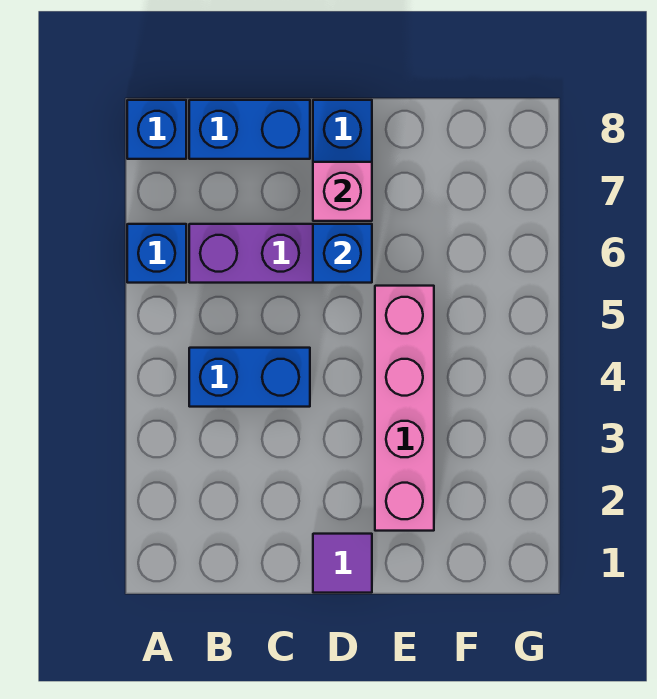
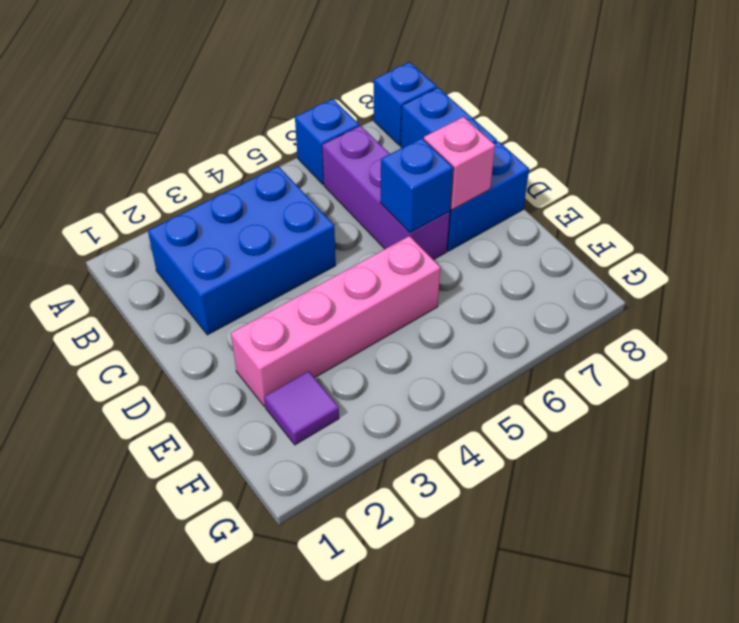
blue brick B4:C4 level 1 -> blue brick B2:C4 level 1
purple tile D1 level 1 -> purple tile F2 level 1

